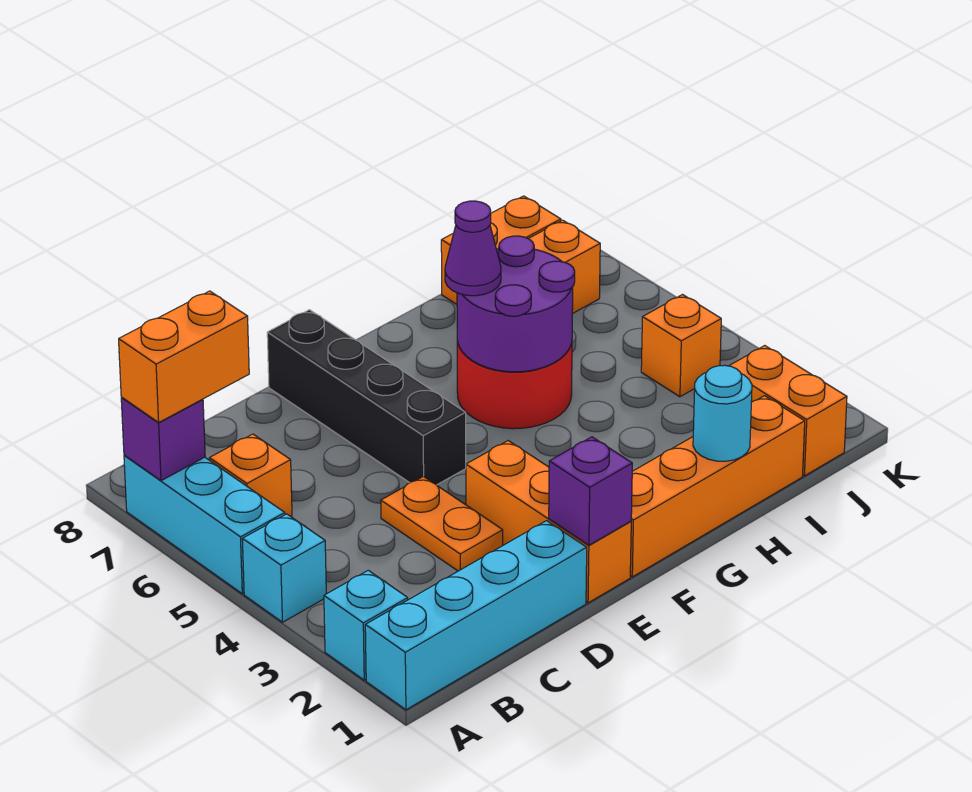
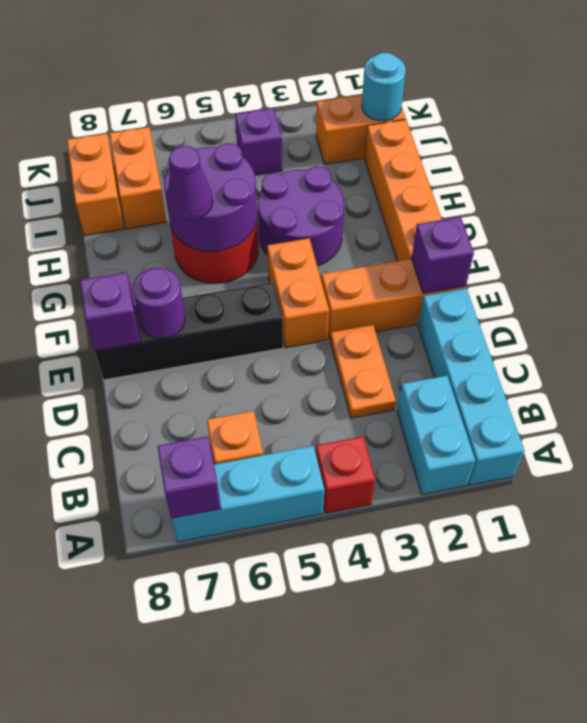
cyan brick A2 level 1 -> cyan brick A2:B2 level 1
cyan brick A4 level 1 -> red brick A4 level 1
orange brick A7:B7 level 3 -> orange brick E4:F4 level 1
orange plate D3:D4 level 1 -> orange plate C3:D3 level 1
none -> purple round brick E7 level 2
none -> purple brick E8 level 2
none -> purple round brick G3:H4 level 1
cyan round brick H1 level 2 -> cyan round brick J1 level 2
orange brick J4 level 1 -> purple brick J4 level 1

